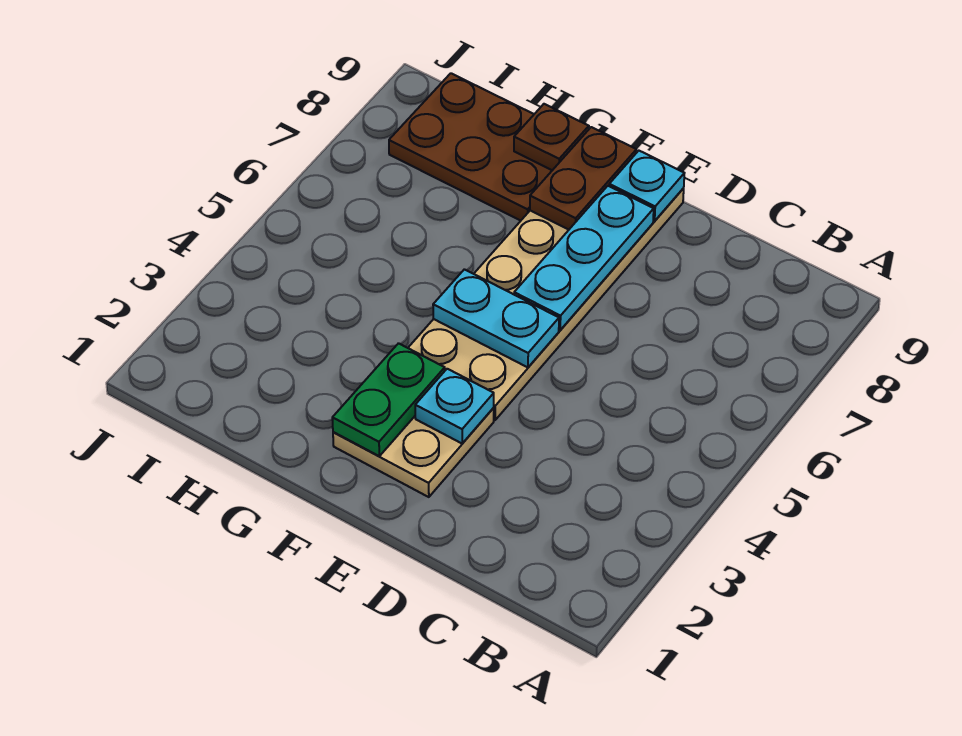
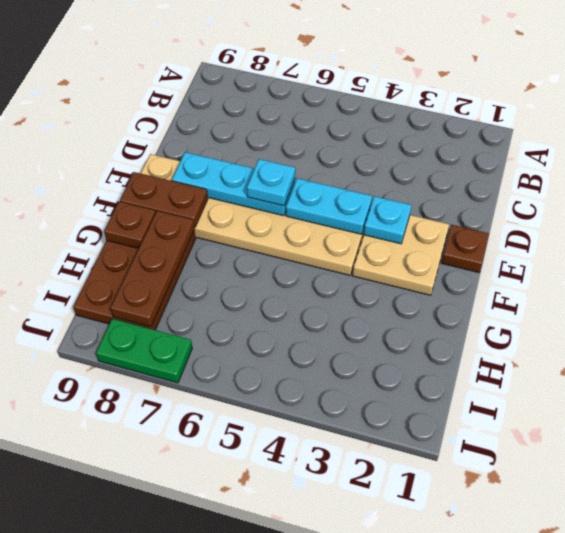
none -> brown plate E1 level 1
cyan plate E5:F5 level 2 -> cyan plate E4:E5 level 2
cyan plate E9 level 2 -> cyan plate E6 level 3
green plate F2:F3 level 2 -> green plate J7:J8 level 1
none -> brown plate G8:I8 level 2

